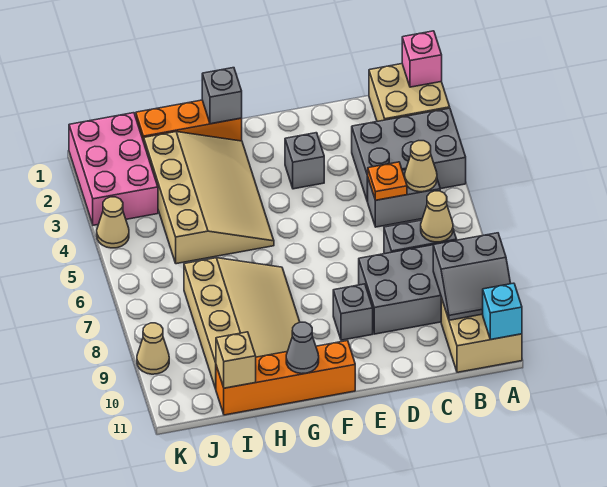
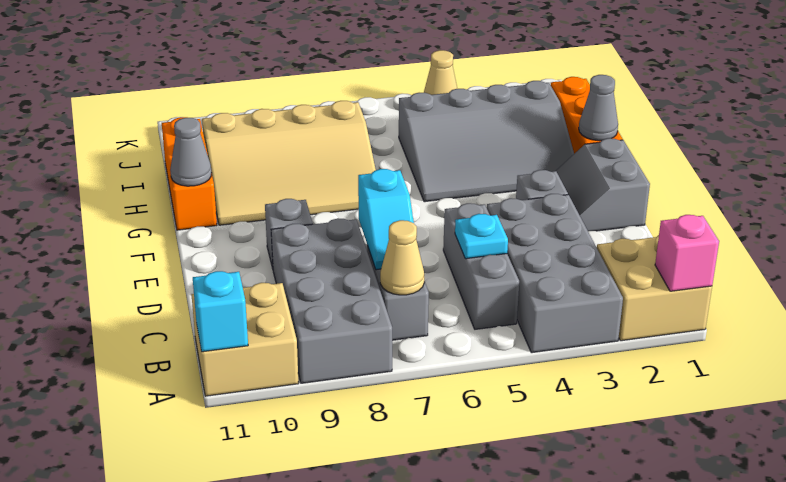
grey brick A3:C4 level 1 -> grey brick A3:D4 level 1
grey slope A9:B10 level 2 top 9 -> grey slope E1:F2 level 1 top 1
grey brick B5:C5 level 1 -> grey brick B5:D5 level 1
tan cone B5 level 2 -> none
orange plate C5 level 2 -> cyan plate C5 level 2
none -> cyan slope C7:D7 level 2 top D
orange brick F11:I11 level 1 -> orange brick G11:I11 level 1
grey brick G1 level 2 -> grey cone G1 level 2
tan slope G2:I5 level 1 top I -> grey slope G2:I5 level 1 top I
tan brick I11 level 2 -> none
pink brick J1:K3 level 1 -> none
tan cone K9 level 1 -> none

